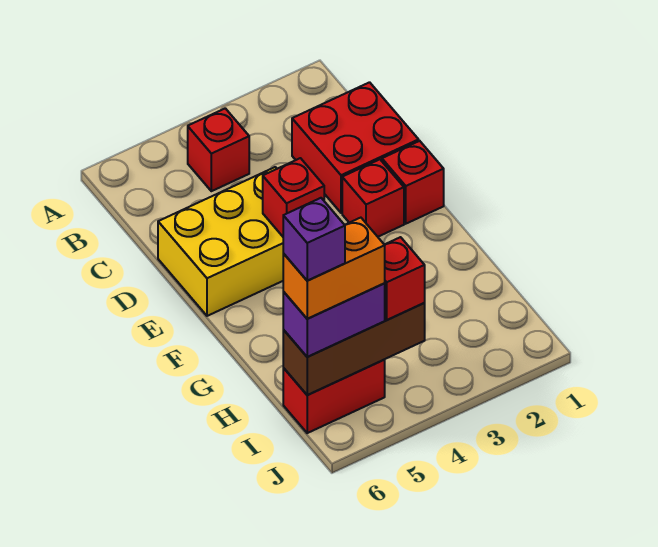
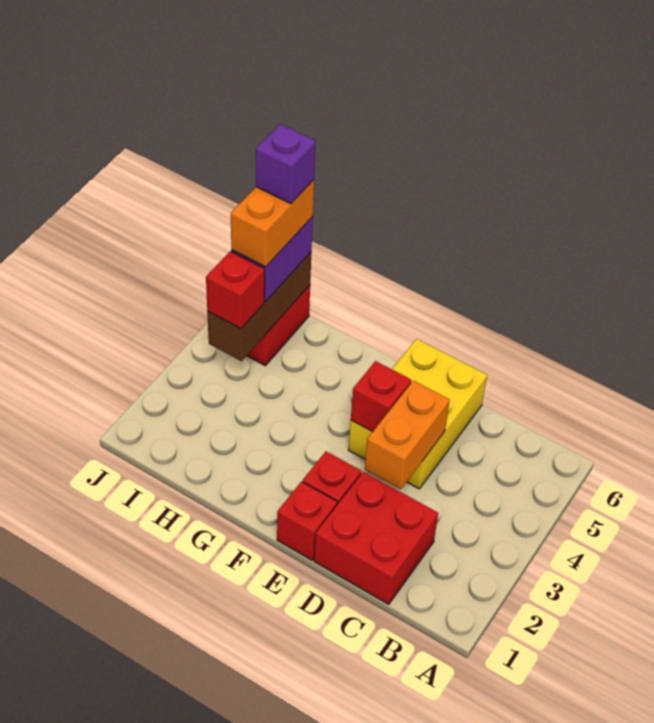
red brick B4 level 1 -> none
none -> orange brick D3:D4 level 2

